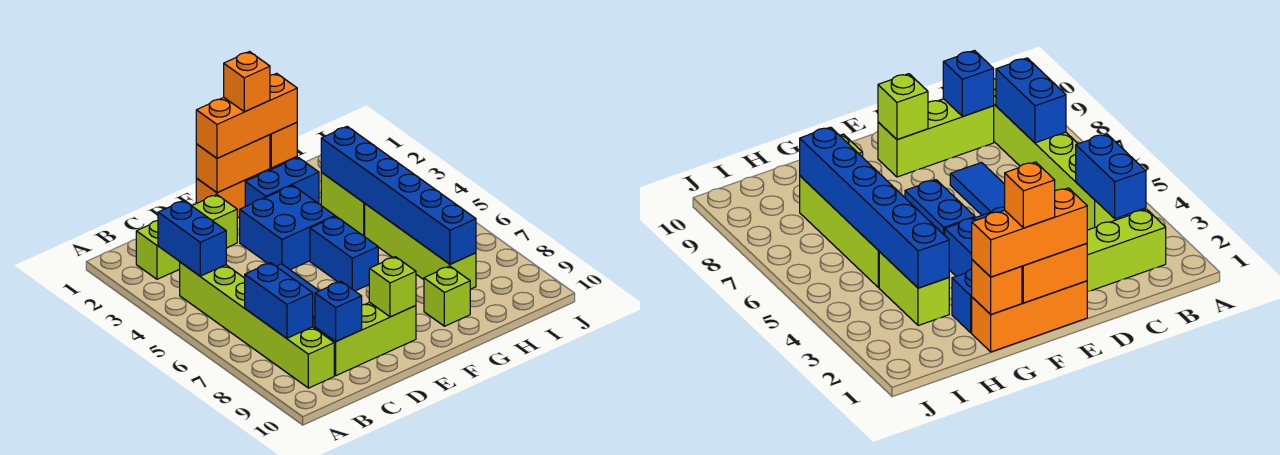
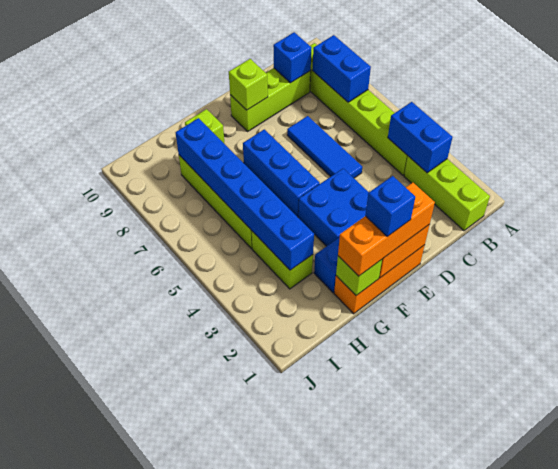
lime brick B2:D2 level 1 -> lime brick B1:B3 level 1
orange brick F1 level 4 -> blue brick F1 level 4
blue brick F5:F6 level 1 -> blue brick F5:F7 level 1
orange brick G1 level 2 -> lime brick G1 level 2

